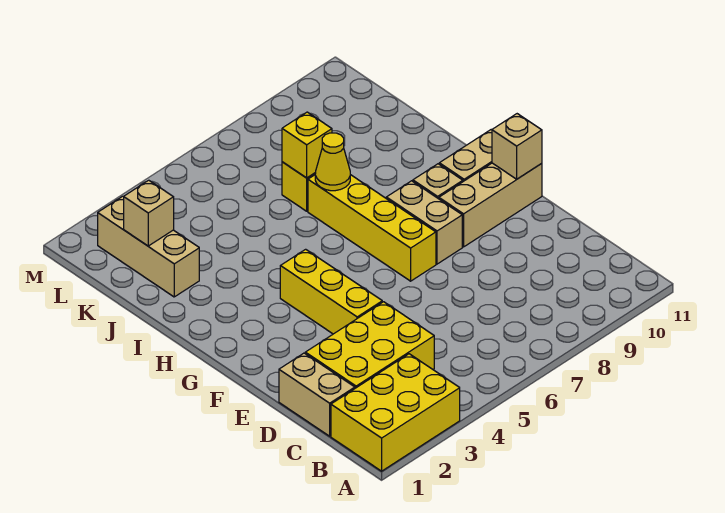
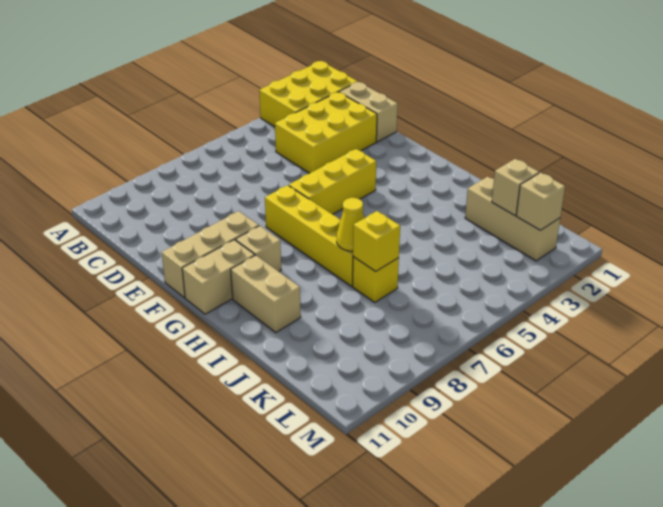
yellow brick E4:G4 level 1 -> yellow brick F4:F6 level 1
tan brick F8:G8 level 1 -> tan brick H10:I10 level 1
tan brick F11 level 2 -> tan brick L2 level 2

